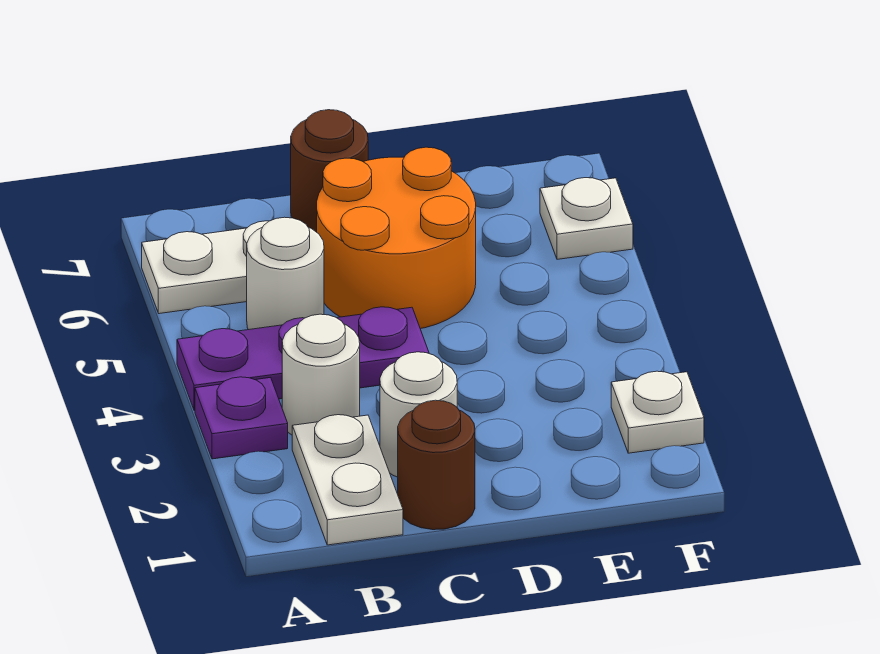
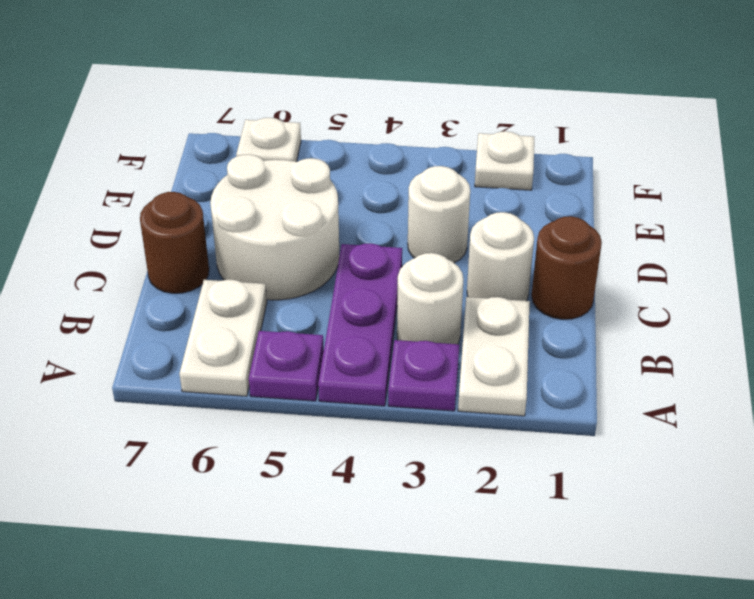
none -> purple plate A5 level 1
white plate B1:B2 level 1 -> white plate A2:B2 level 1
white round brick B5 level 1 -> white round brick D3 level 1
orange round brick C5:D6 level 1 -> white round brick C5:D6 level 1

